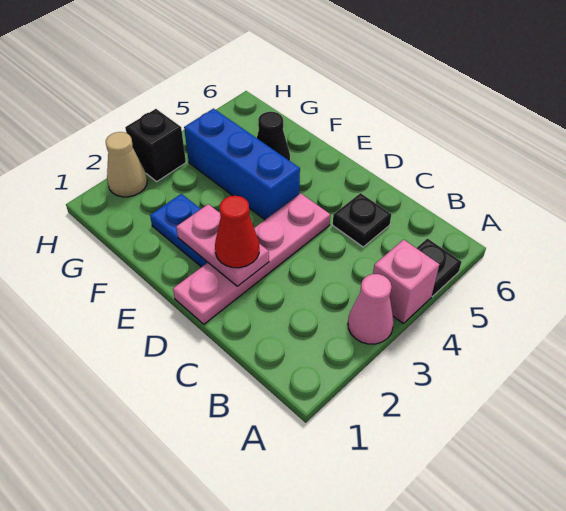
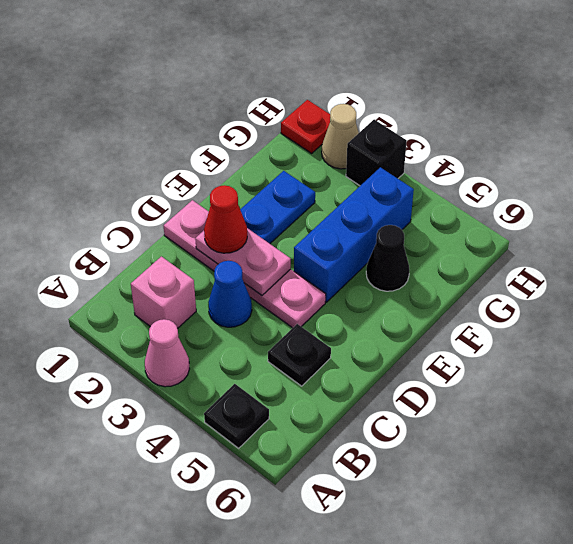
pink brick A4 level 1 -> pink brick B2 level 1
none -> blue cone C3 level 1
pink plate D2:E2 level 2 -> pink plate D2:D3 level 2
none -> red plate H1 level 1

